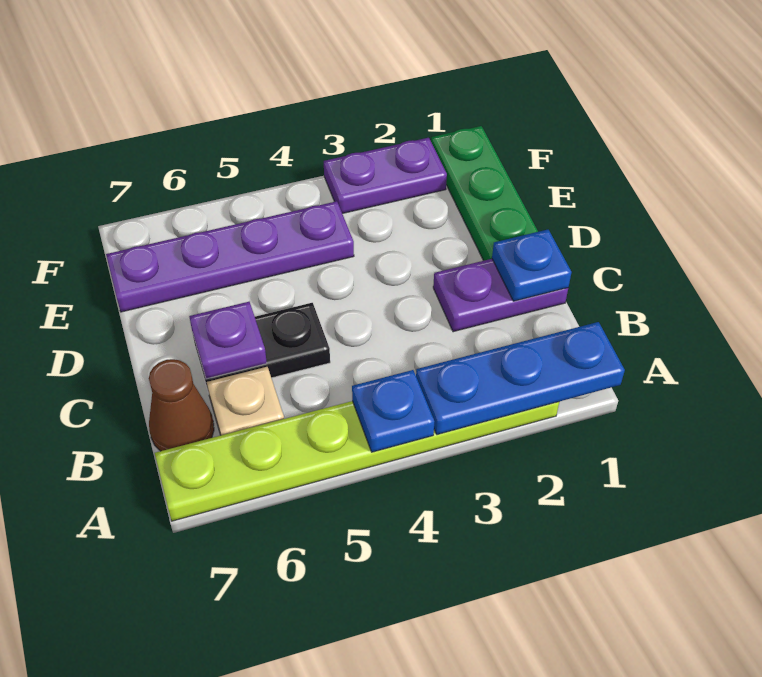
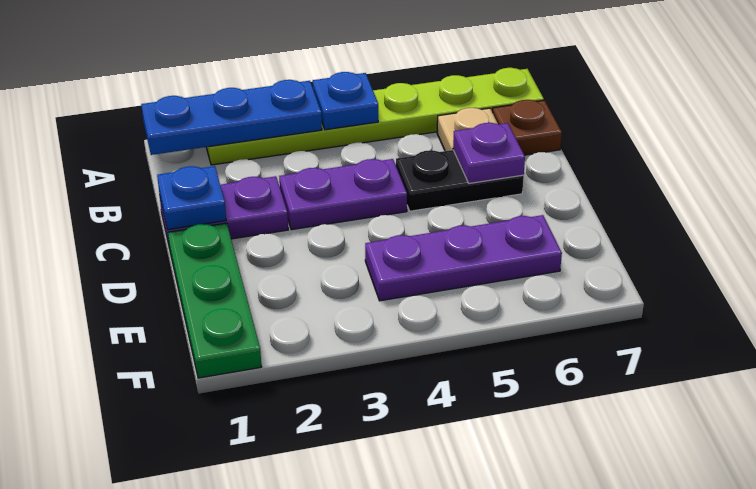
brown cone B7 level 1 -> brown plate B7 level 1
purple plate E4:E7 level 1 -> purple plate E4:E6 level 1
purple plate F2:F3 level 1 -> purple plate C3:C4 level 1

